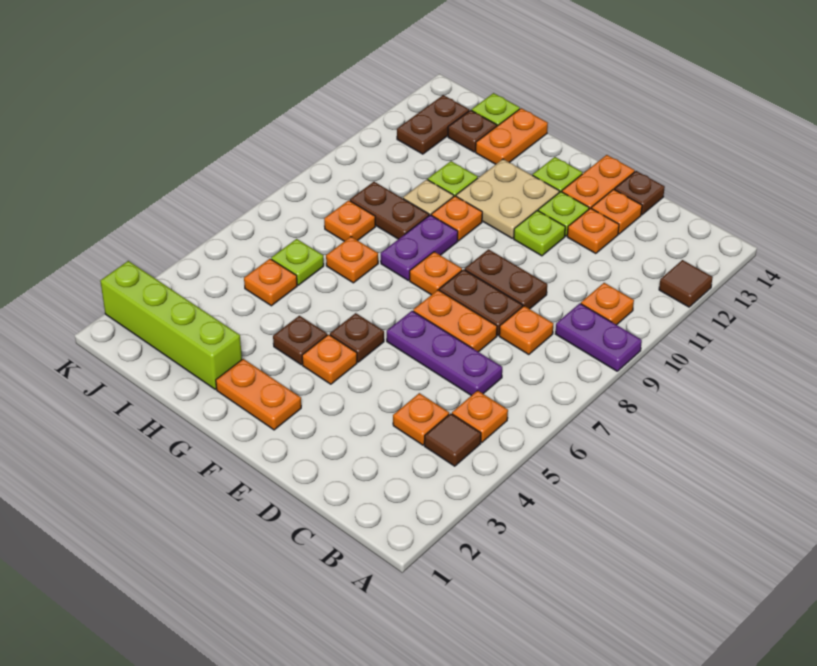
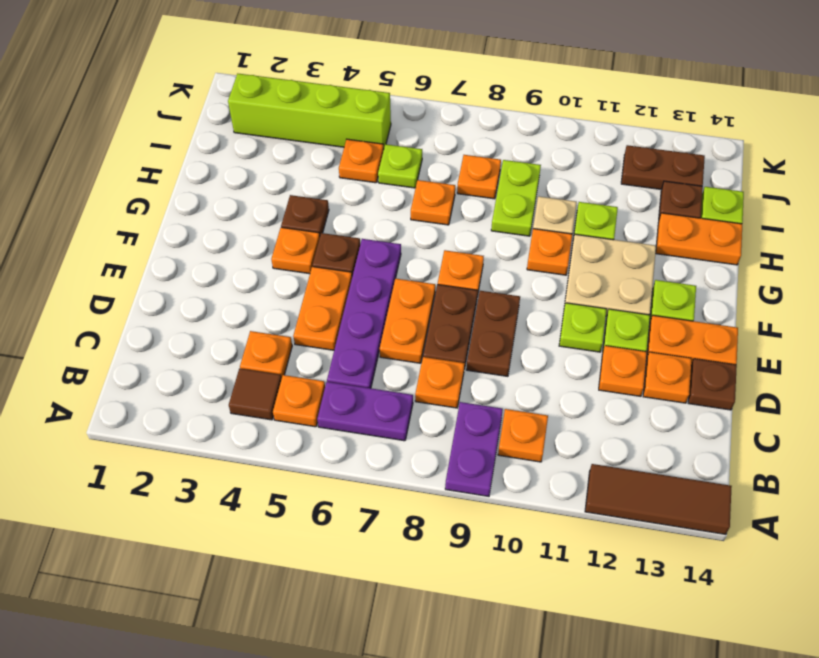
brown tile A12 level 1 -> brown tile A12:A14 level 1
purple plate C6:E6 level 1 -> purple plate C6:F6 level 1
orange plate F2:G2 level 1 -> orange plate D5:E5 level 1
purple plate G8:G9 level 1 -> purple plate B6:B7 level 1
lime brick H2:K2 level 1 -> lime brick J2:J5 level 1
brown plate H9:I9 level 1 -> lime plate H9:I9 level 1

